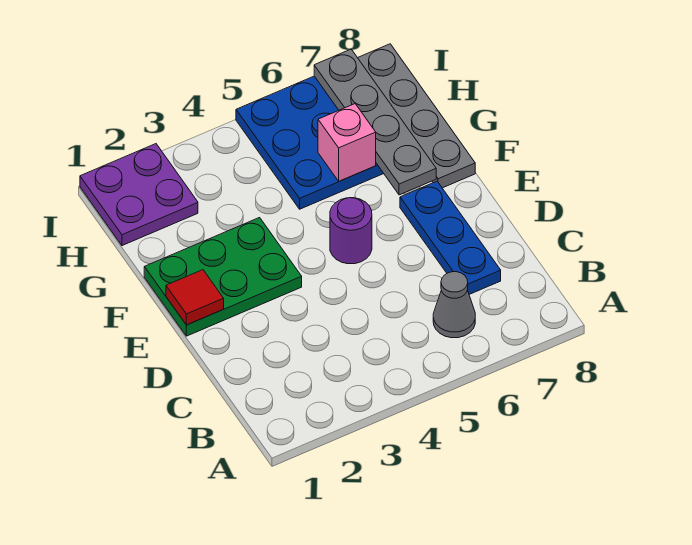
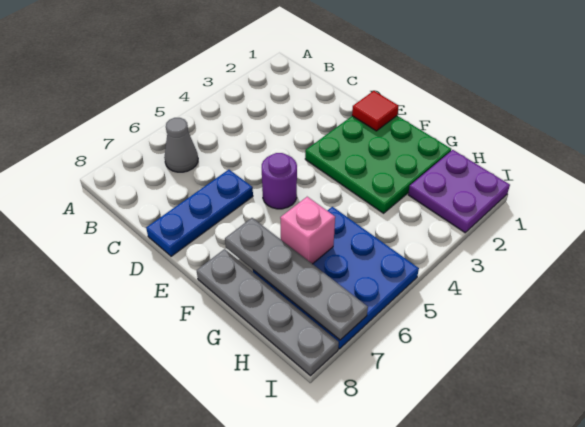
blue plate C7:E7 level 1 -> blue plate D6:D8 level 1
green plate E1:F3 level 1 -> green plate E1:G3 level 1

